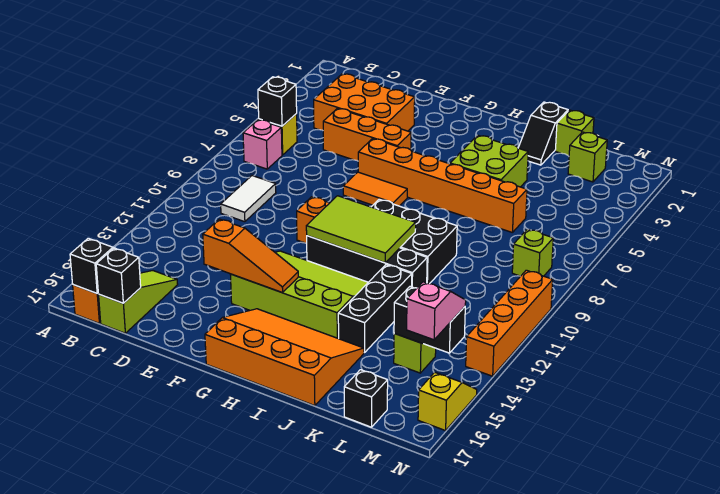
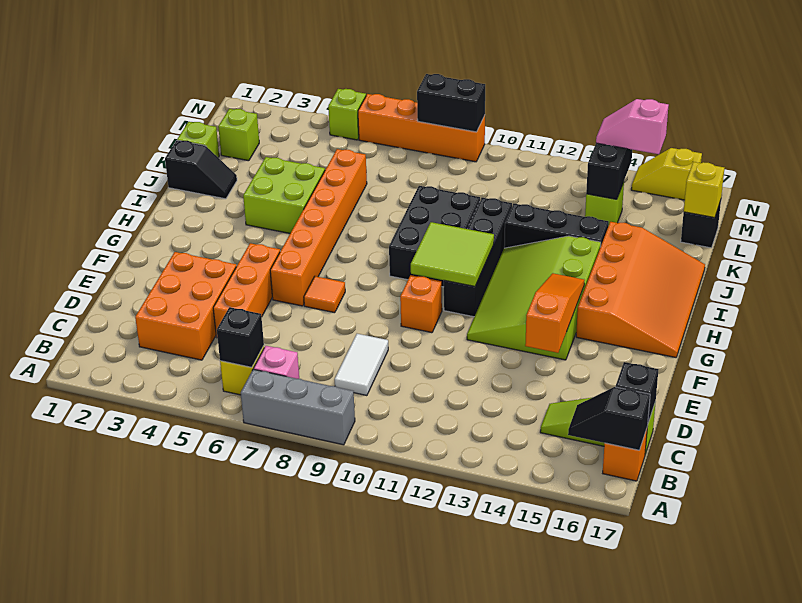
none -> grey brick A7:A9 level 1
white tile C9:C10 level 1 -> white tile C9:D9 level 1
orange tile F7:G7 level 1 -> orange tile F7 level 1
lime tile G10:I11 level 2 -> lime tile G10:H11 level 2
orange slope G15:J17 level 1 top 17 -> orange slope G15:J17 level 1 top 15
none -> yellow brick L17 level 2
lime brick M8 level 1 -> lime brick N5 level 1
none -> black brick N8:N9 level 2
orange brick N10:N13 level 1 -> orange brick N6:N9 level 1

